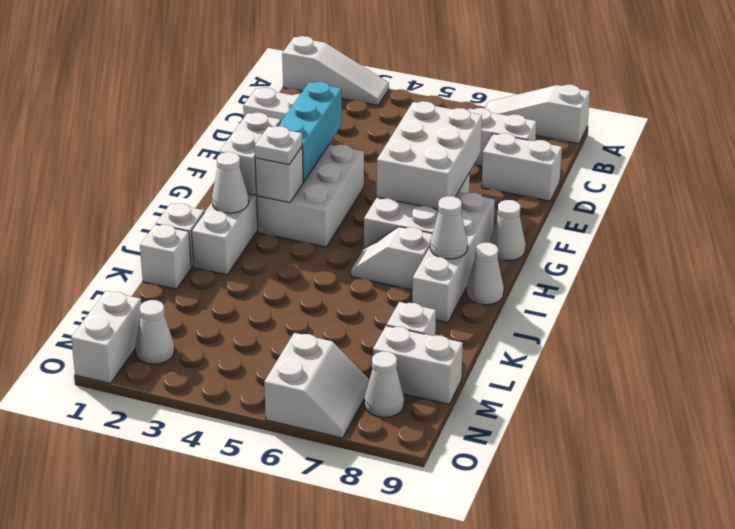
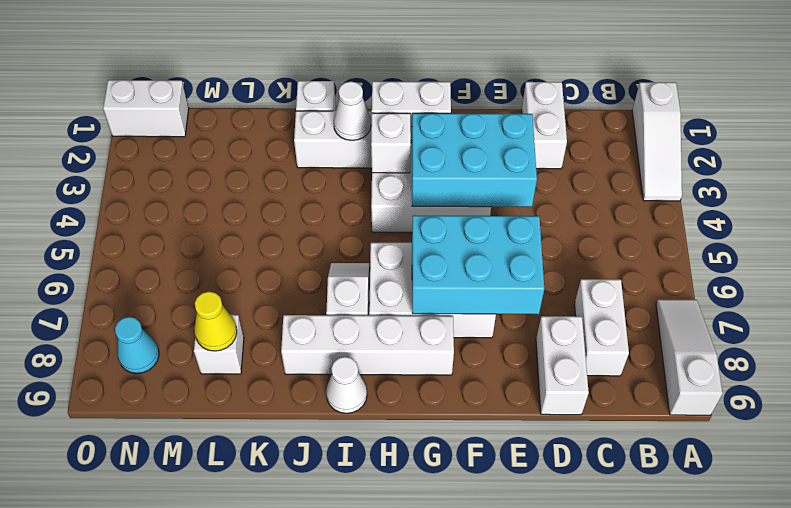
cyan brick E3:G3 level 2 -> cyan brick E3:G4 level 2
white brick E6:G7 level 2 -> cyan brick E6:G7 level 2
white cone G9 level 1 -> none
white plate H3 level 3 -> none
white cone I8 level 2 -> none
white brick K1 level 1 -> none
none -> yellow cone L8 level 2
white brick M8:M9 level 1 -> none
white cone N2 level 1 -> none
white slope N6:O7 level 1 top 6 -> none
white cone N8 level 1 -> cyan cone N8 level 1

